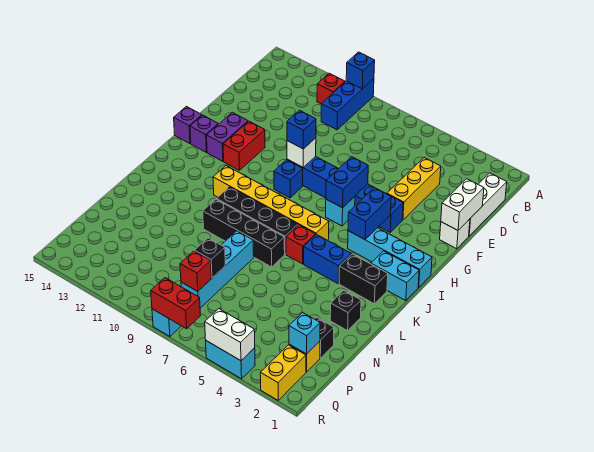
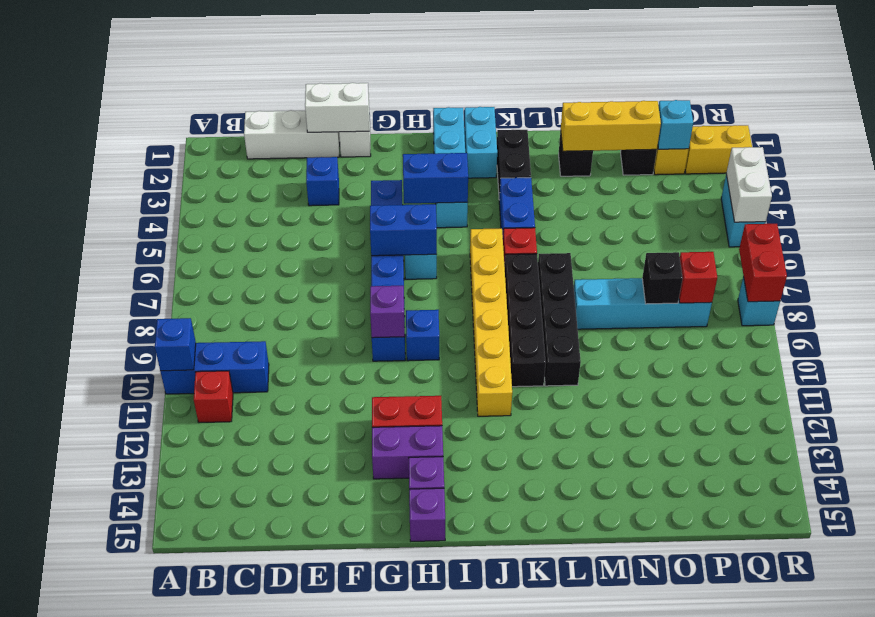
yellow brick D4:F4 level 1 -> yellow brick M2:O2 level 2
white brick G9 level 2 -> purple brick G9 level 2
blue brick G9 level 3 -> blue brick E3 level 1

